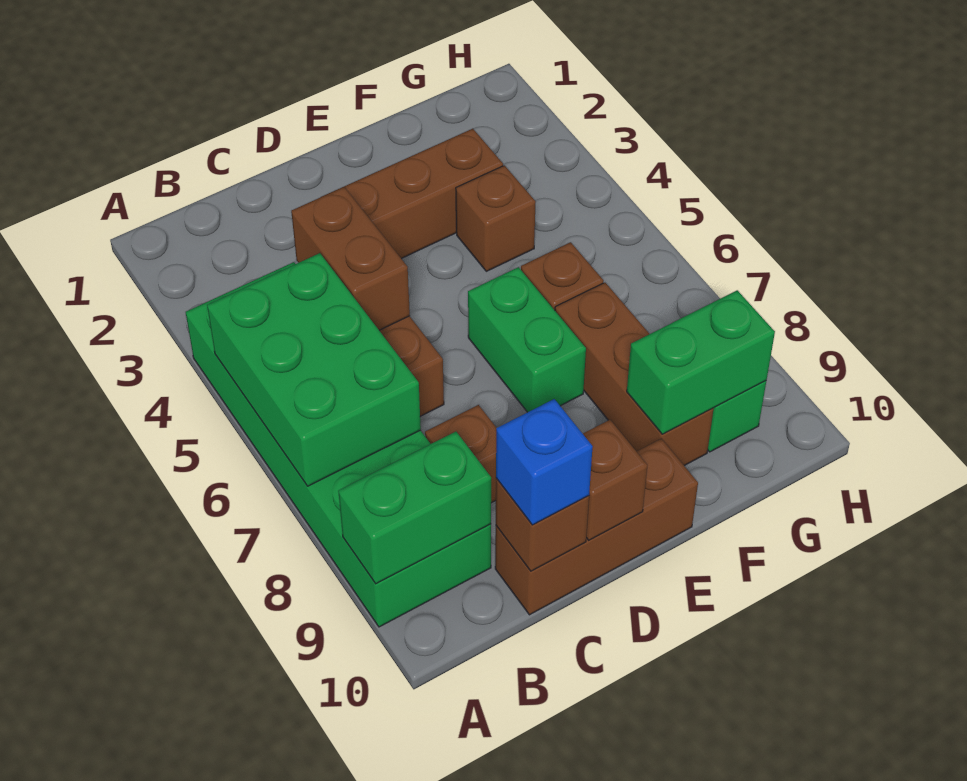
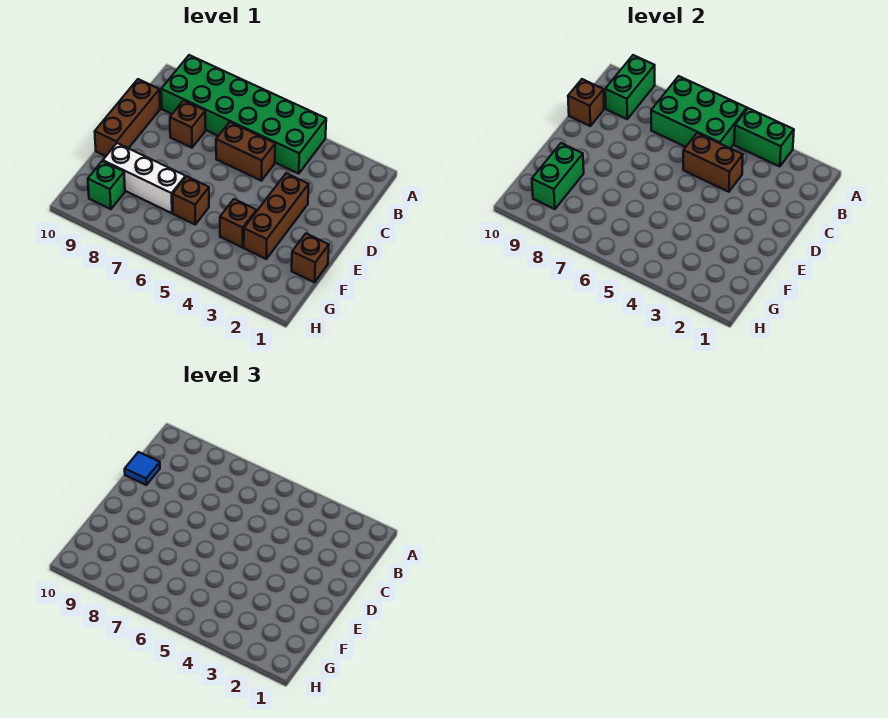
blue brick C10 level 3 -> blue tile C10 level 3
brown brick D10 level 2 -> brown brick F1 level 1
green brick E6:E7 level 1 -> green brick A3:A4 level 2
brown brick F7:F9 level 1 -> white brick F7:F9 level 1

